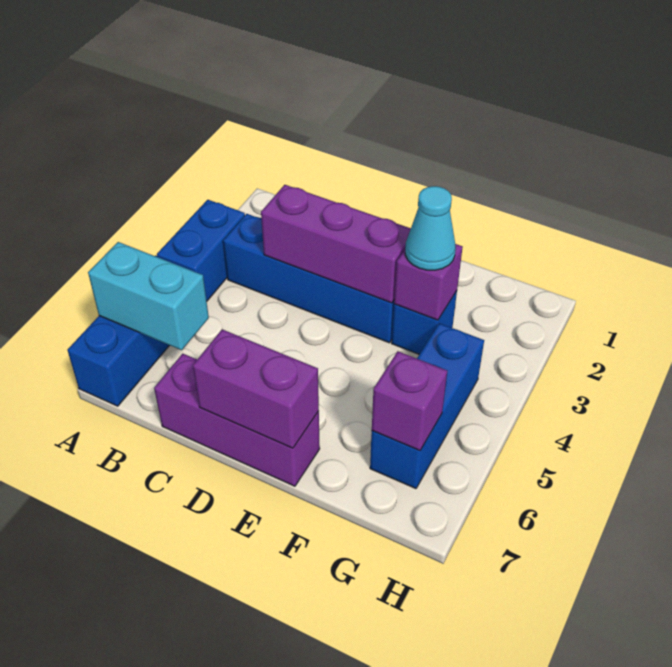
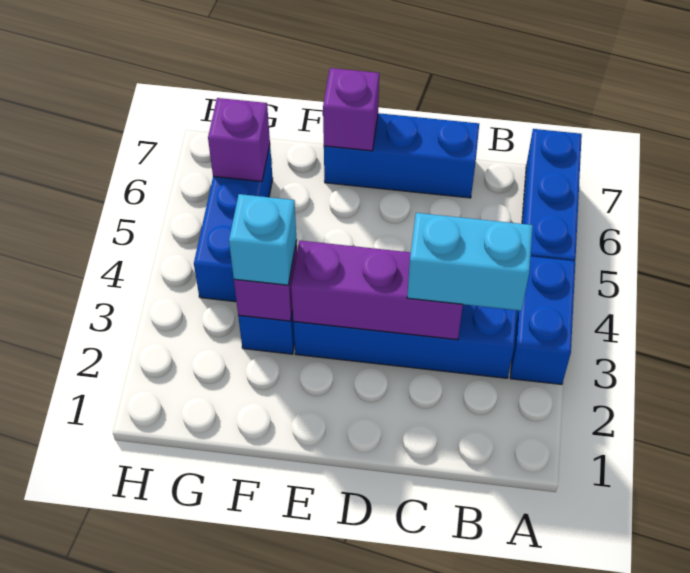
cyan brick A6:B6 level 2 -> cyan brick B3:C3 level 3
purple brick C7:E7 level 1 -> blue brick C7:E7 level 1
purple brick D7:E7 level 2 -> purple brick E7 level 2
cyan cone F3 level 3 -> cyan brick F3 level 3

